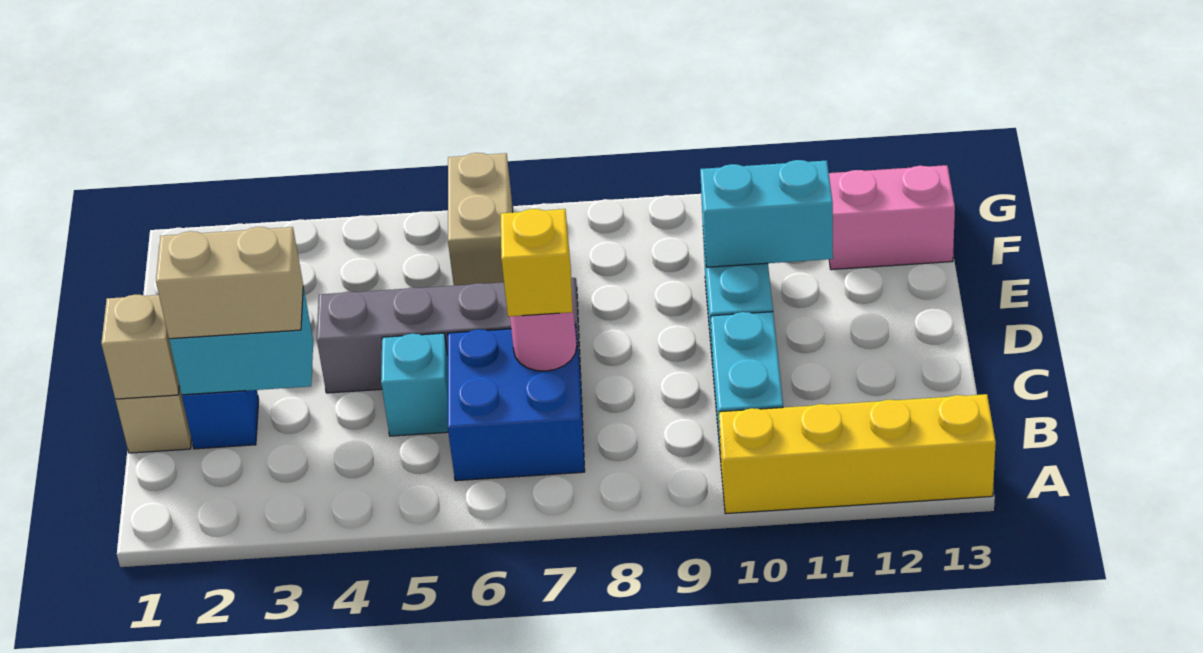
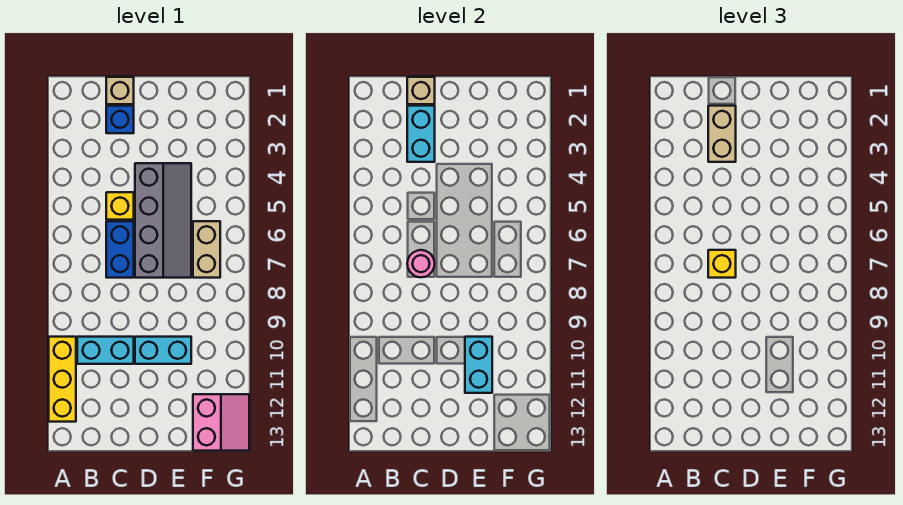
yellow brick A10:A13 level 1 -> yellow brick A10:A12 level 1
blue brick B6:C7 level 1 -> blue brick C6:C7 level 1
cyan brick C5 level 1 -> yellow brick C5 level 1
tan brick F6:G6 level 1 -> tan brick F6:F7 level 1

